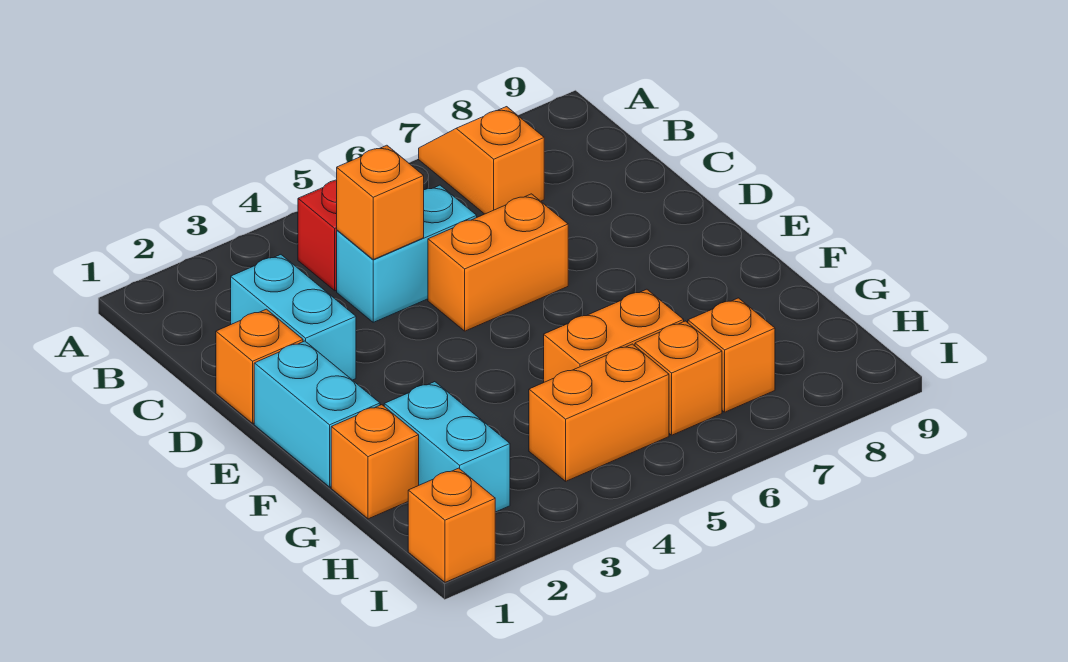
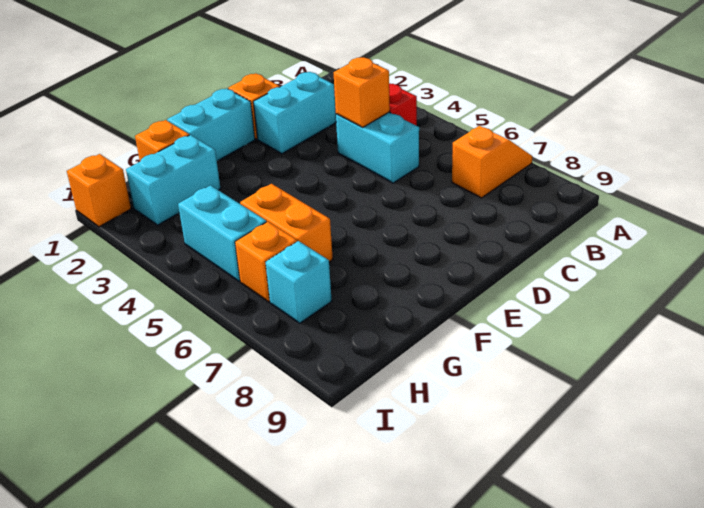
orange brick D5:D6 level 1 -> none
orange brick H4:H5 level 1 -> cyan brick H4:H5 level 1
orange brick H7 level 1 -> cyan brick H7 level 1

